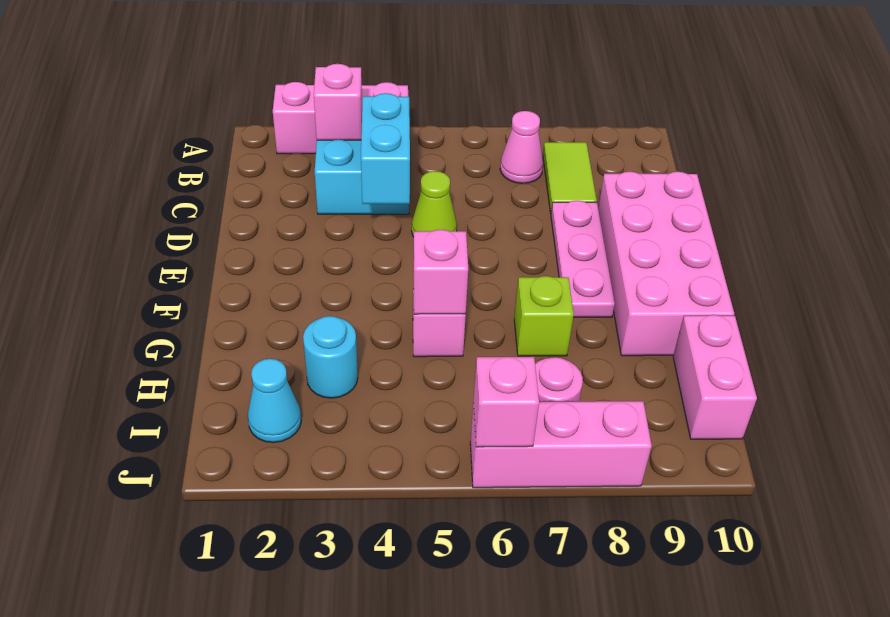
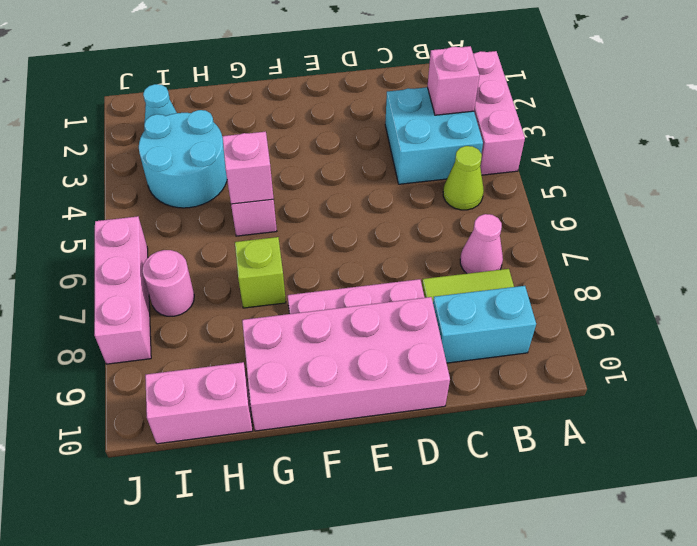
cyan brick C4:D4 level 2 -> cyan brick B9:C9 level 1
lime cone D5 level 1 -> lime cone B5 level 1
cyan round brick H3 level 1 -> cyan round brick H3:I4 level 1
pink brick J6 level 2 -> none

